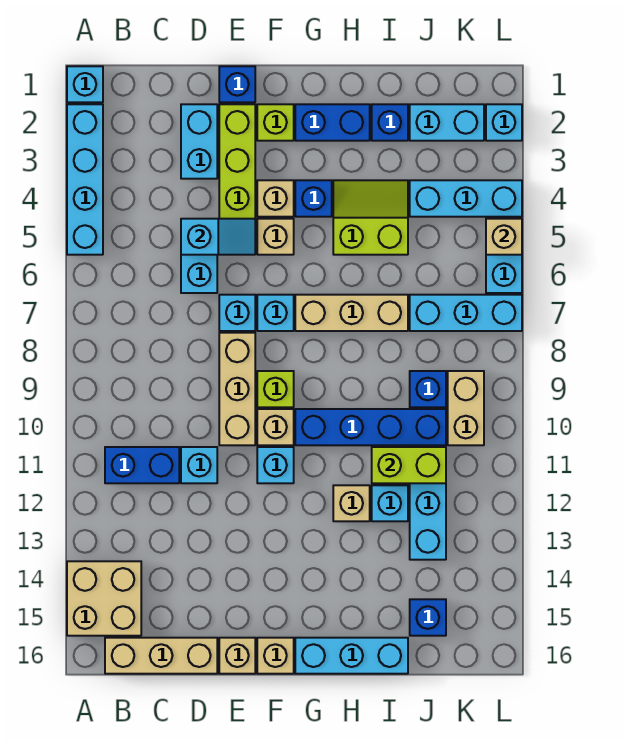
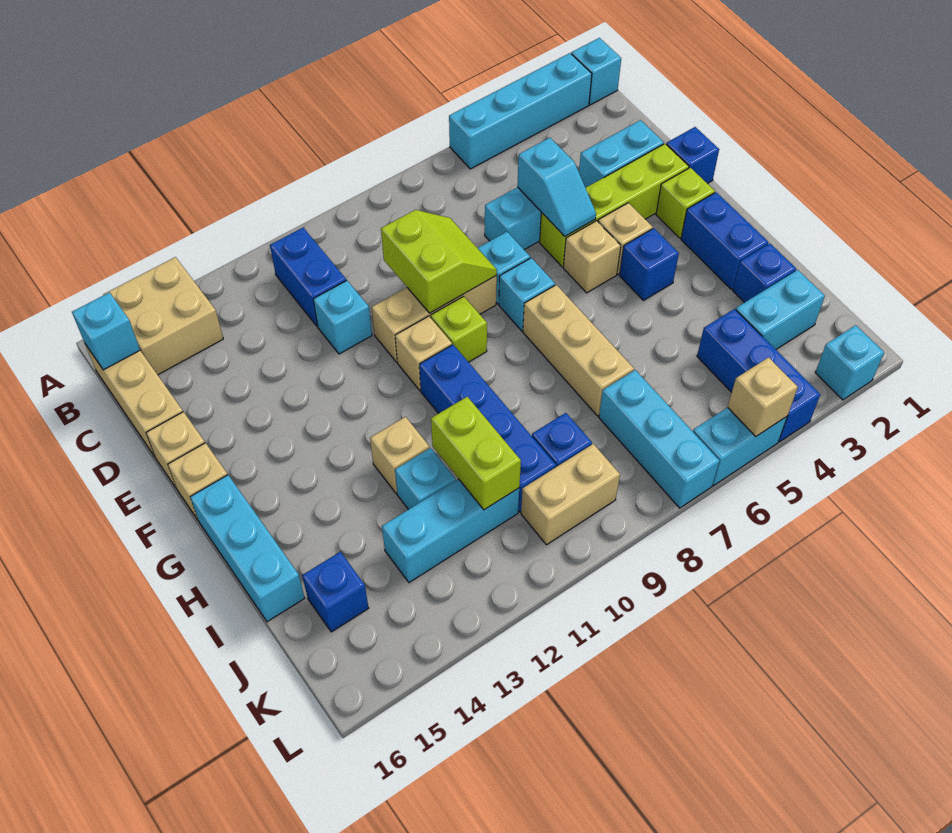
cyan brick F11 level 1 -> cyan brick B16 level 2
lime slope H4:I5 level 1 top 5 -> lime slope D8:E9 level 2 top 9
cyan brick J2:K2 level 1 -> cyan brick J2:J3 level 1
cyan brick J4:L4 level 1 -> blue brick J4:L4 level 1

